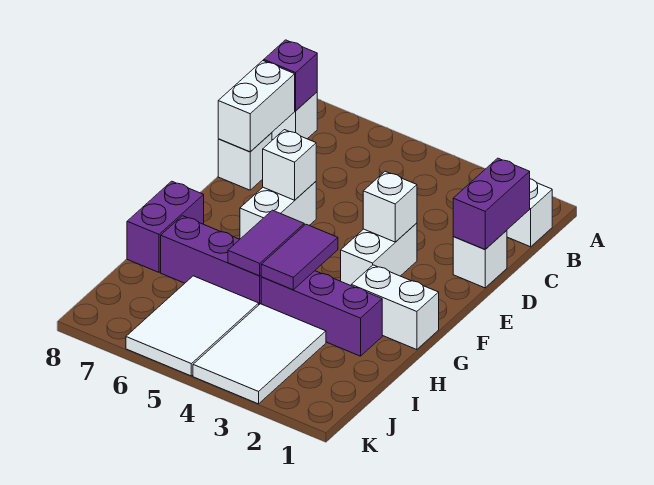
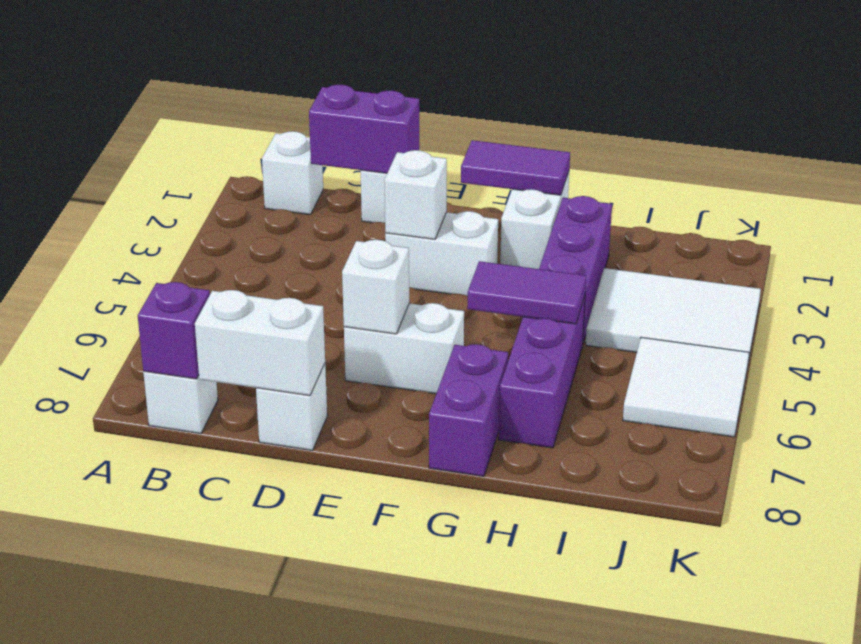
purple tile G4:H4 level 2 -> purple tile F1:G1 level 2
purple brick G8:H8 level 1 -> purple brick G7:G8 level 1
white tile I5:K6 level 1 -> white tile J5:K6 level 1

